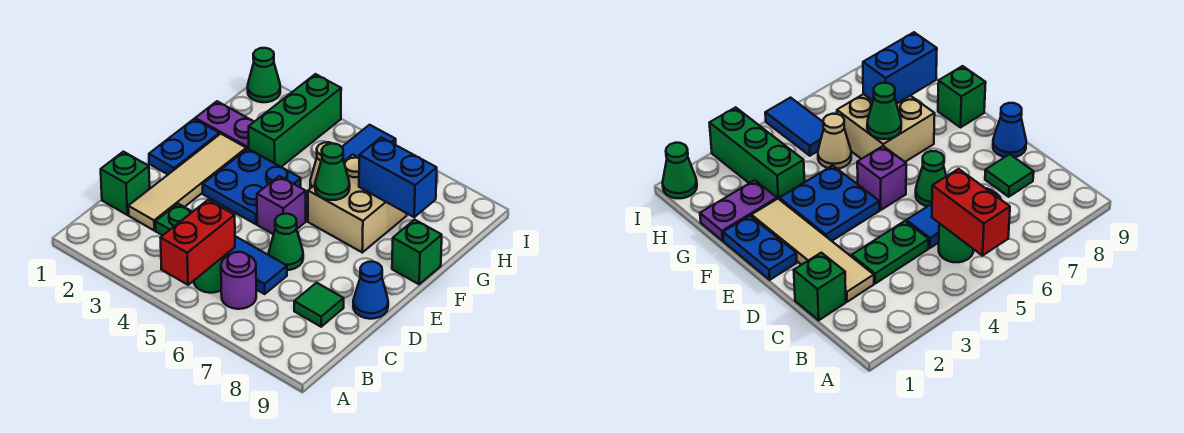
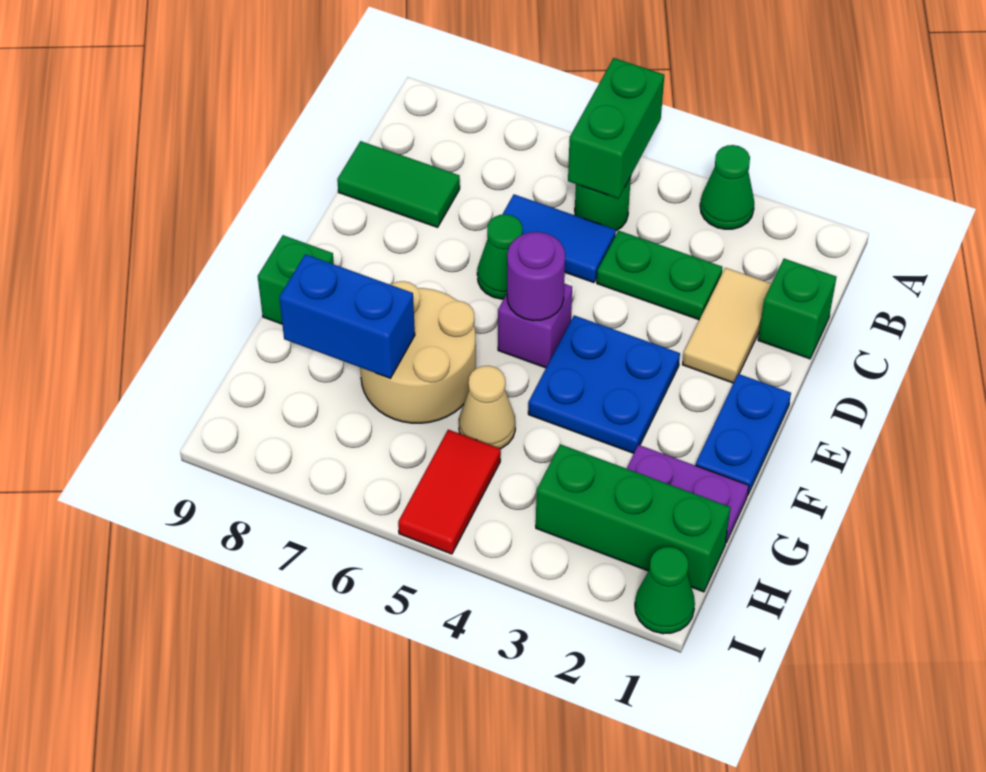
red brick A5:B5 level 2 -> green brick A5:B5 level 2
purple round brick B6 level 1 -> purple round brick E5 level 2
tan tile C2:F2 level 1 -> tan tile C2:D2 level 1
green tile C8 level 1 -> green tile C8:C9 level 1
blue cone D9 level 1 -> none
tan brick F6:G7 level 1 -> tan round brick F6:G7 level 1
green cone F6 level 2 -> green cone A3 level 1
green brick G3:I3 level 1 -> green brick H1:H3 level 1
blue tile H5:I5 level 1 -> red tile H5:I5 level 1

